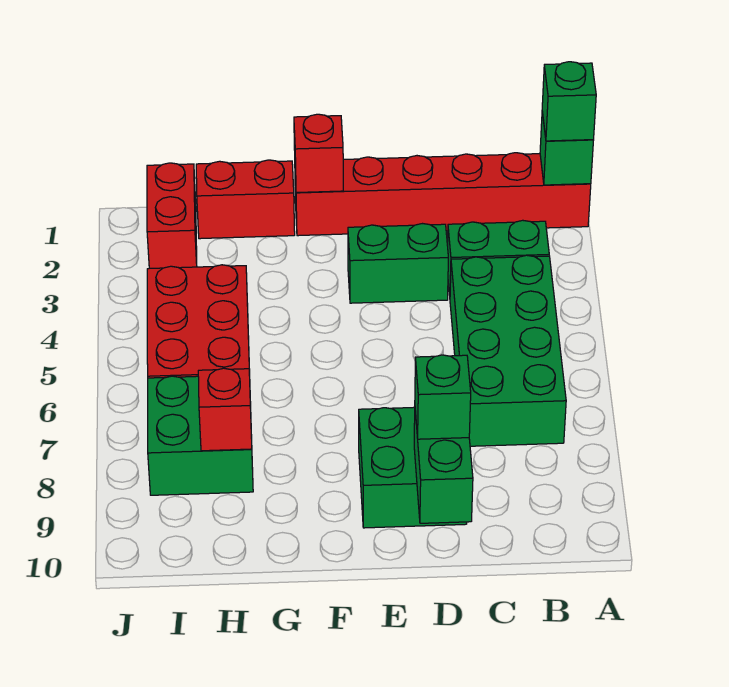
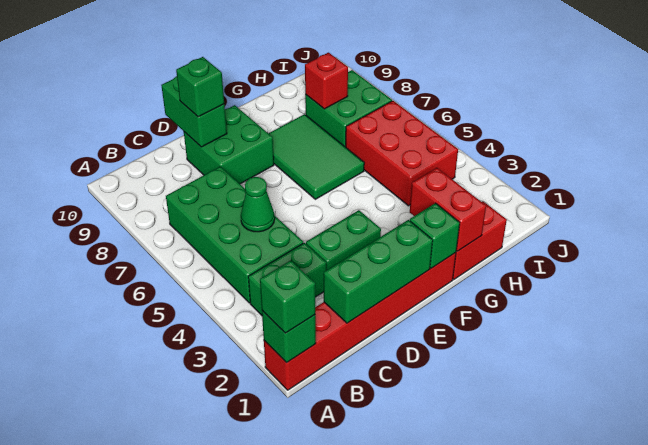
none -> green brick C1:E1 level 2
none -> green cone C5 level 2
red brick F1 level 2 -> green brick F1 level 2
none -> green tile F6:G8 level 1
red brick I1:I2 level 1 -> red brick G1:G2 level 2

